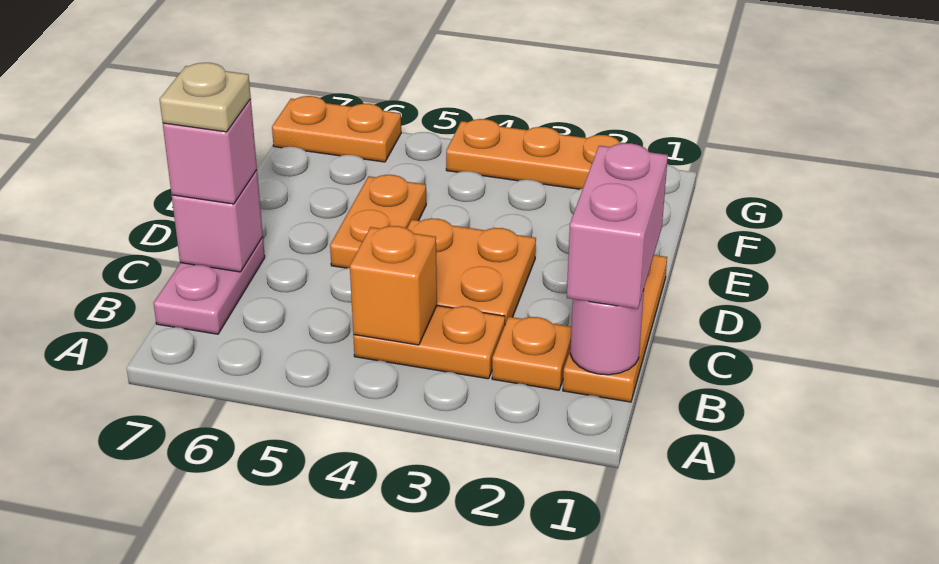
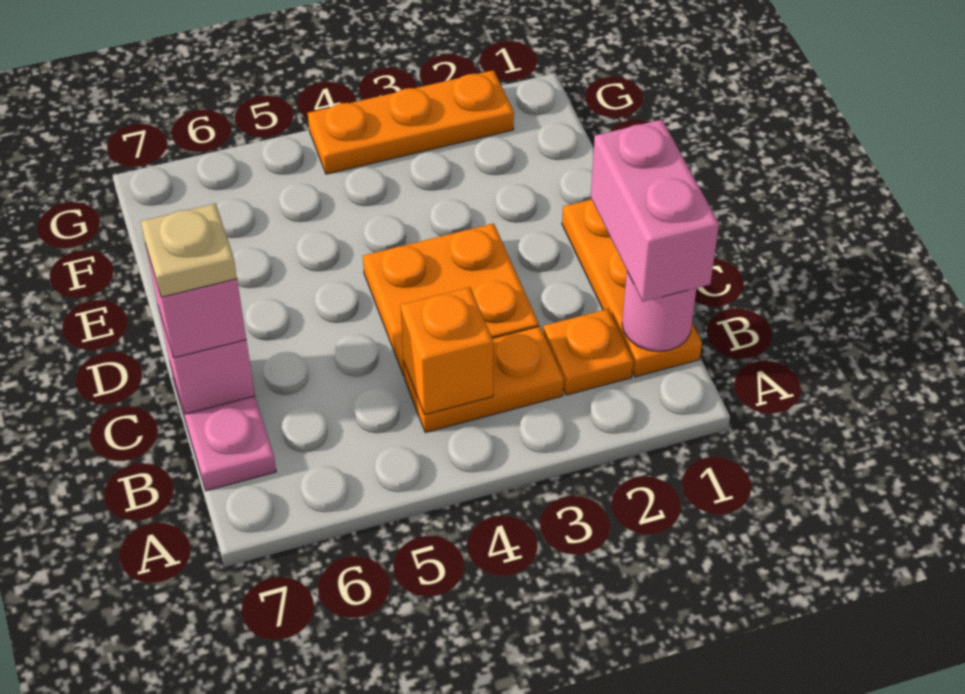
orange plate D5:E5 level 1 -> none
orange plate G6:G7 level 1 -> none

